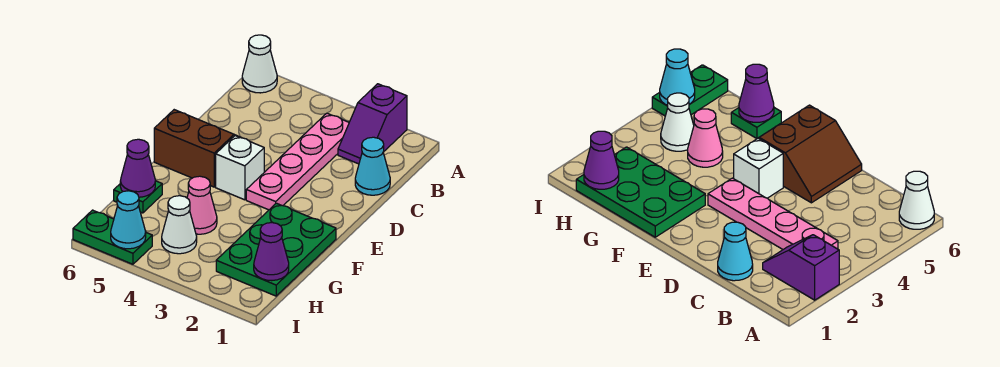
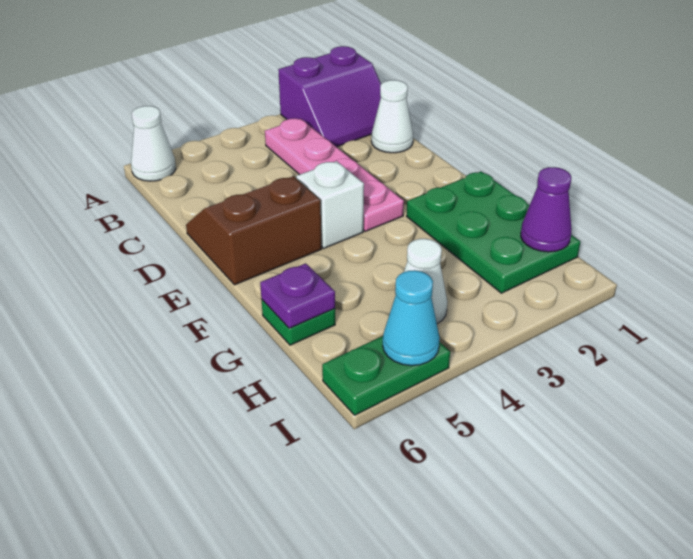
purple slope A2:B2 level 1 top A -> purple slope A1:B2 level 1 top A
cyan cone C1 level 1 -> white cone C1 level 1
pink cone G4 level 1 -> none
purple cone G6 level 2 -> purple plate G6 level 2

